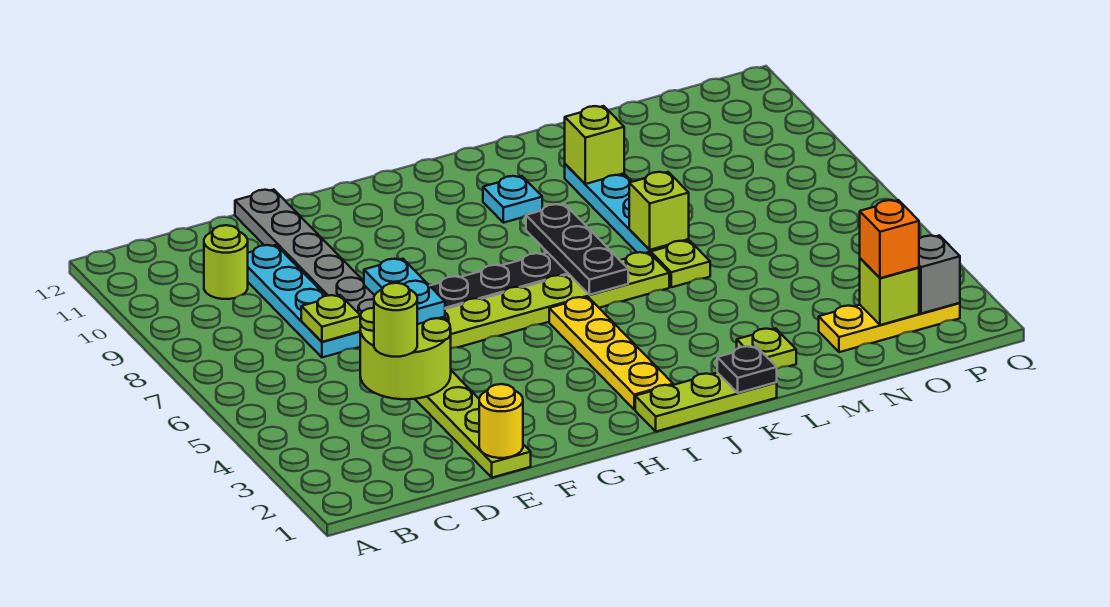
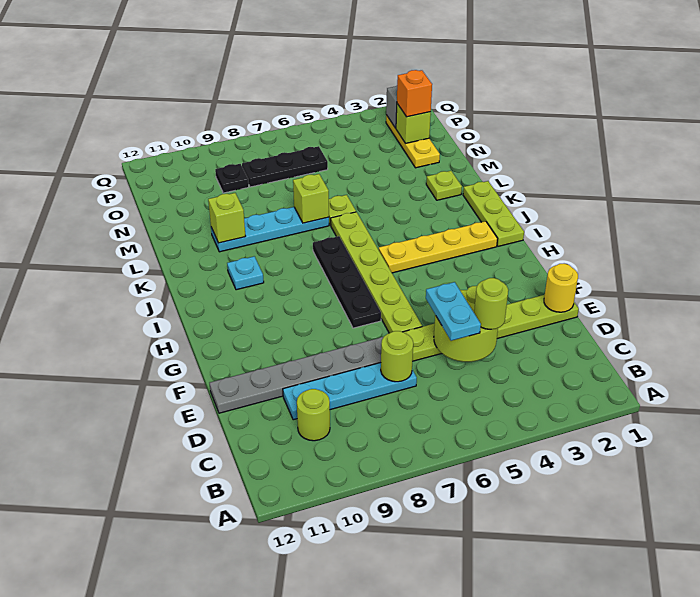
lime plate D7 level 2 -> lime round brick D7 level 2
cyan plate E5:E6 level 3 -> cyan plate D5:E5 level 3
black plate J6:J8 level 2 -> black plate O6:O8 level 1
black plate K1 level 2 -> black plate O9 level 1

